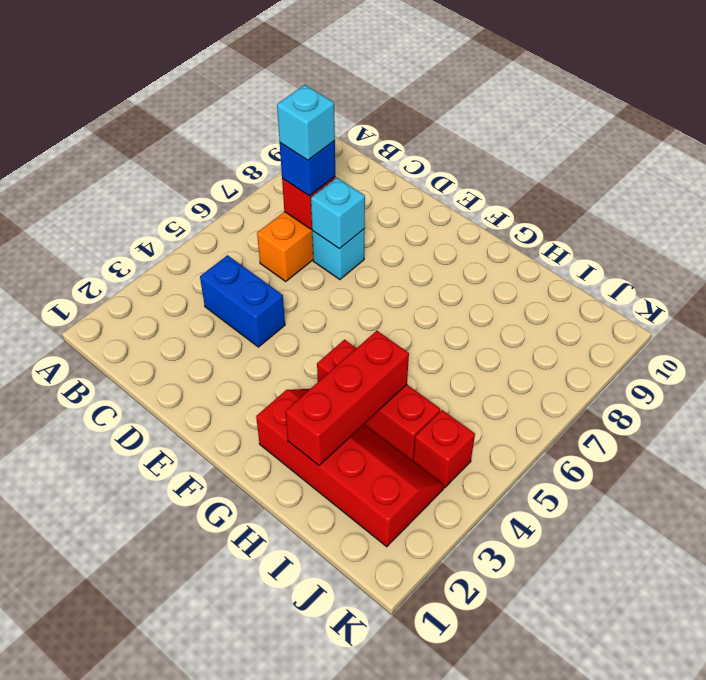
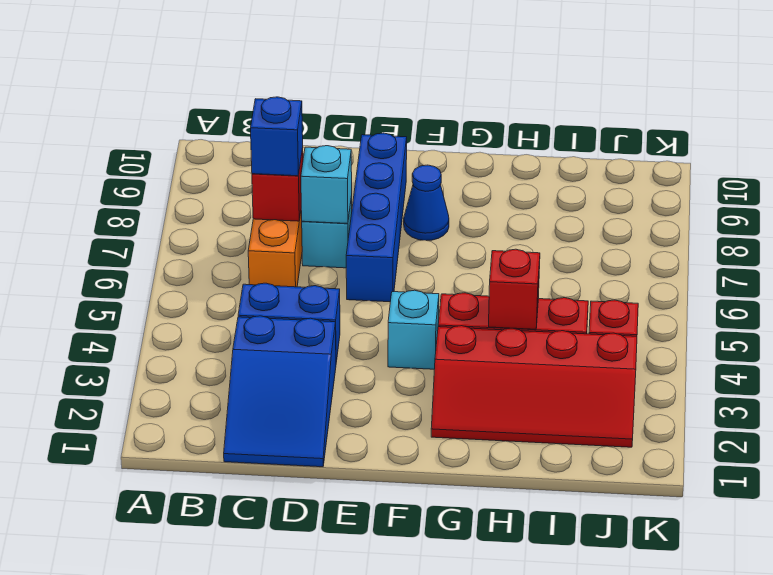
none -> blue slope C1:D3 level 1 top 3
cyan brick C7 level 4 -> cyan brick F4 level 1
none -> blue brick E6:E9 level 1
none -> blue cone F8 level 1
red slope G2:J3 level 1 top 2 -> red slope G2:J3 level 1 top 3
red brick H2:H4 level 2 -> red brick H4 level 2

